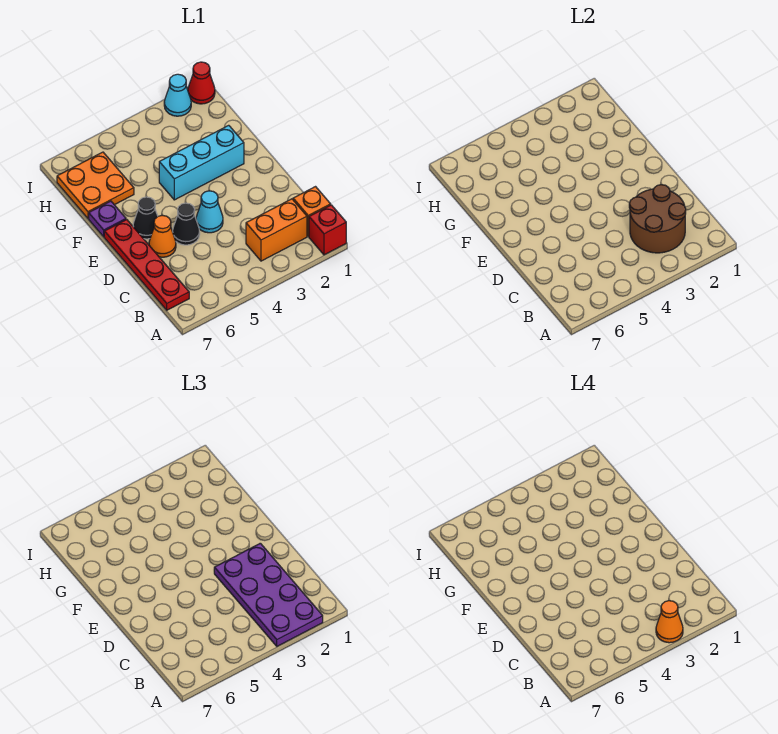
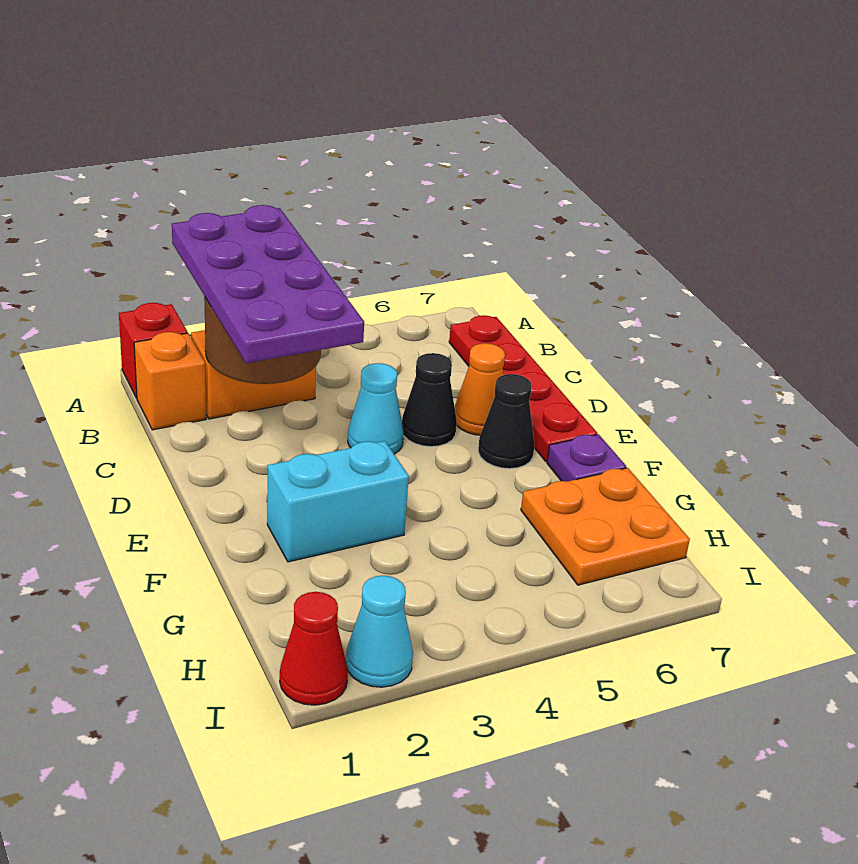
orange cone A3 level 4 -> none
cyan brick F2:F4 level 1 -> cyan brick F2:F3 level 1

